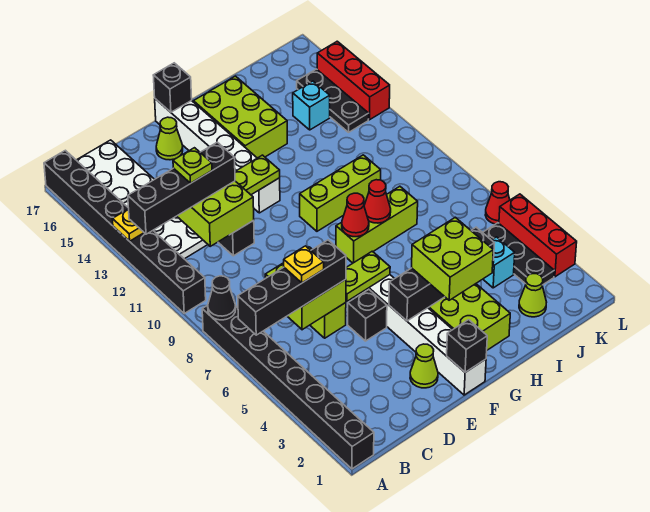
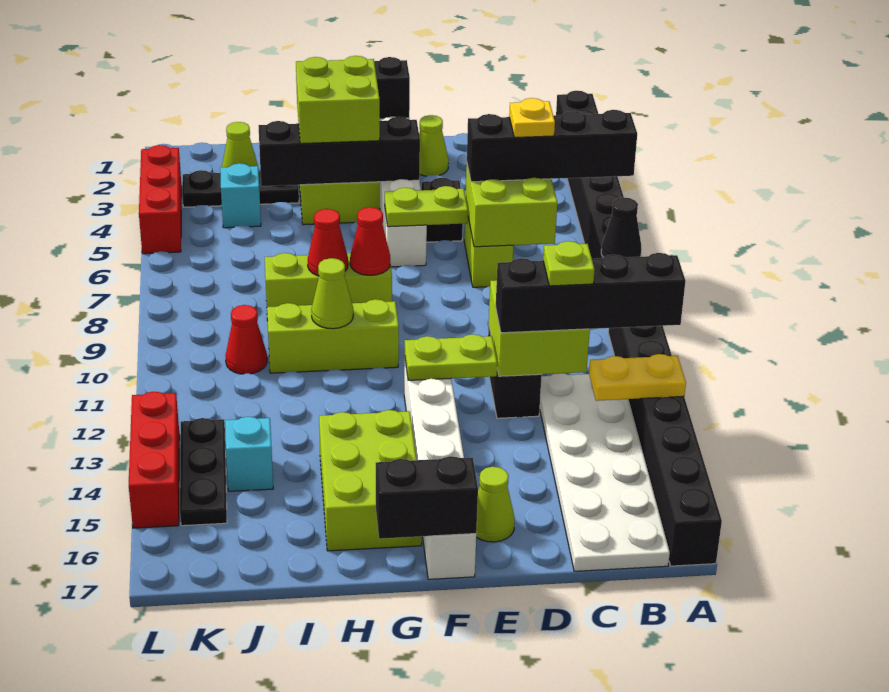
black brick F17 level 2 -> black brick F17:G17 level 2
none -> lime cone H10 level 2
black plate K3:K5 level 1 -> black plate I3:K3 level 1
red cone L6 level 1 -> red cone J10 level 1

